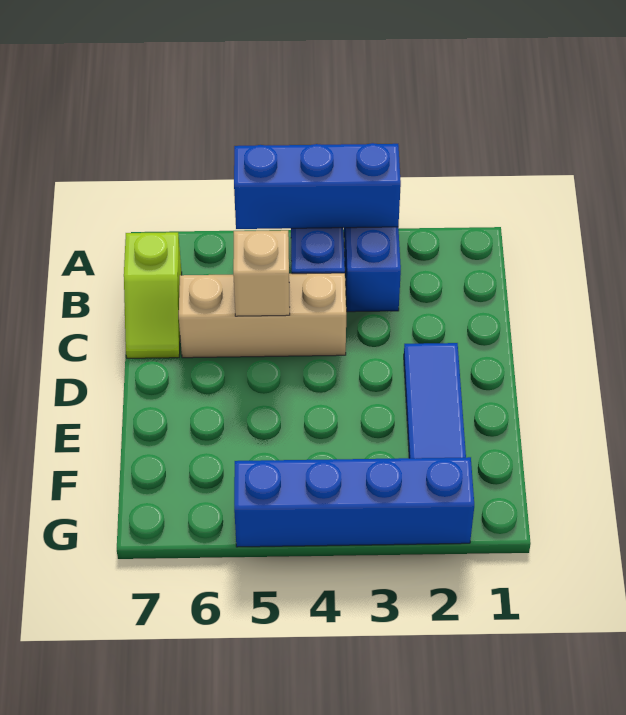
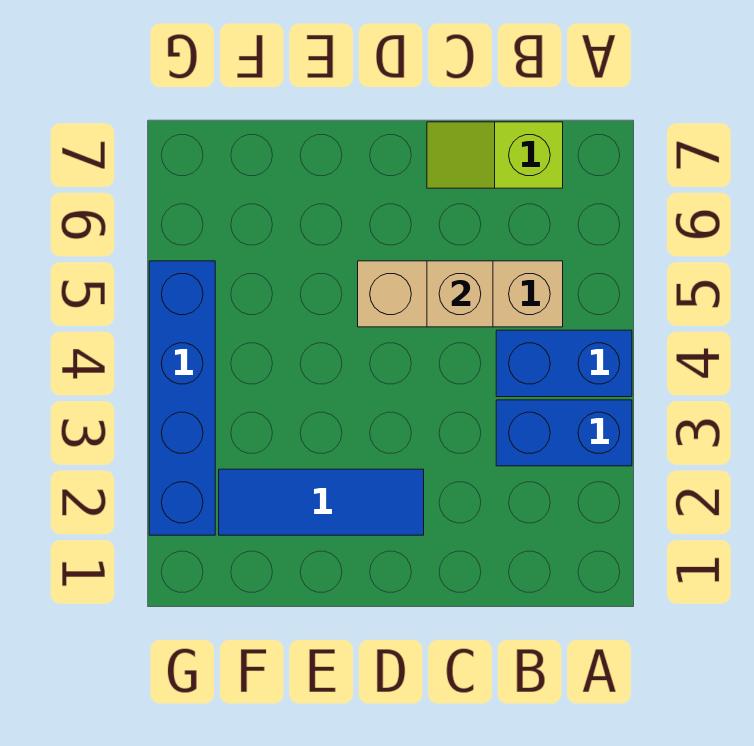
blue brick A3:A5 level 2 -> none
tan brick C4:C6 level 1 -> tan brick B5:D5 level 1

